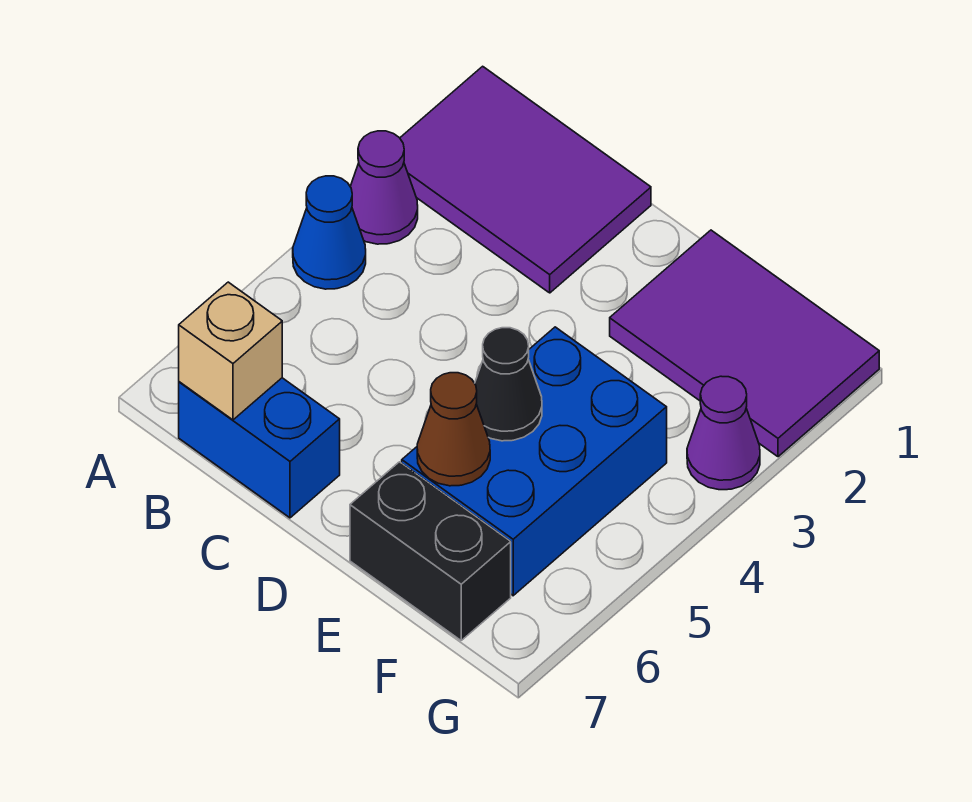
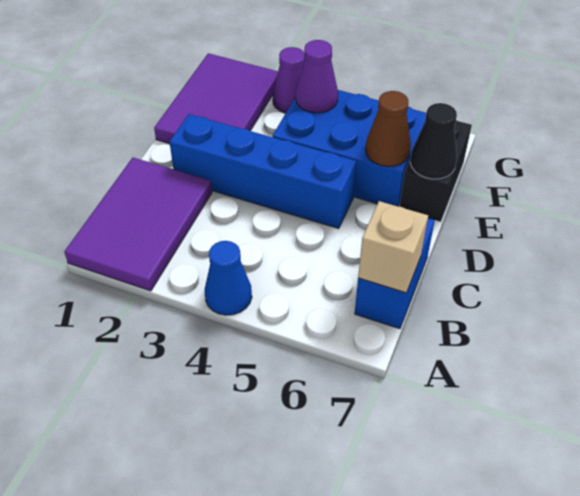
purple cone A3 level 1 -> purple cone F4 level 2
none -> blue brick D2:D5 level 1
black cone E5 level 2 -> black cone E7 level 2

